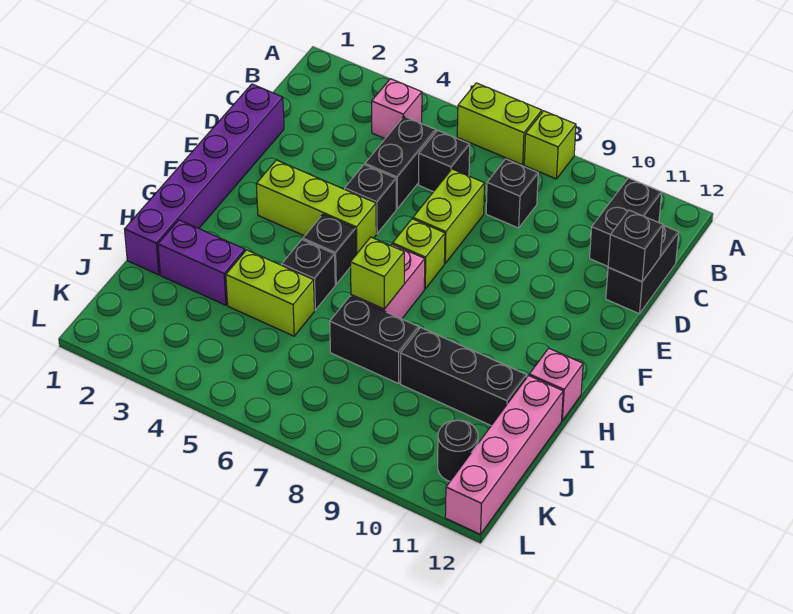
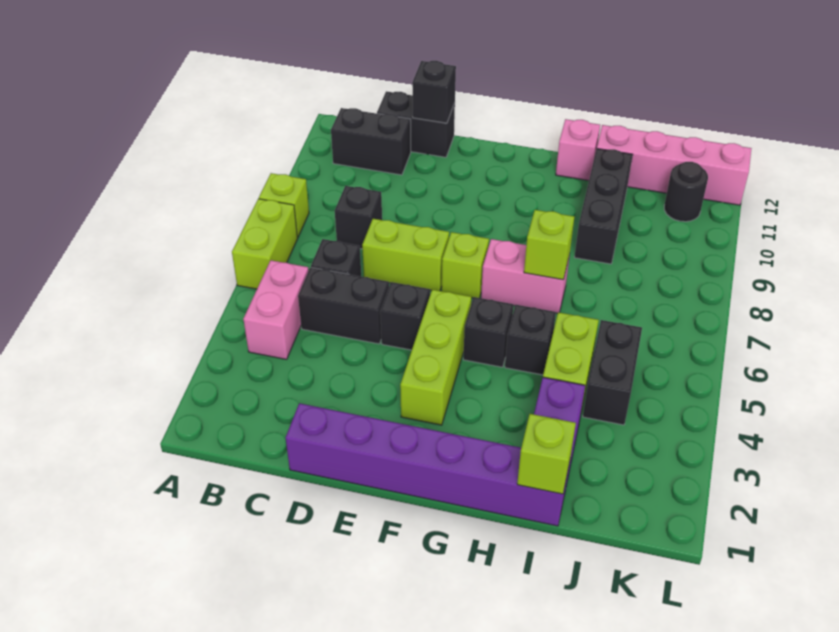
pink brick B4 level 1 -> pink brick B4:B5 level 1
none -> lime brick I1 level 2
black brick I7:I8 level 1 -> black brick J4:J5 level 1

